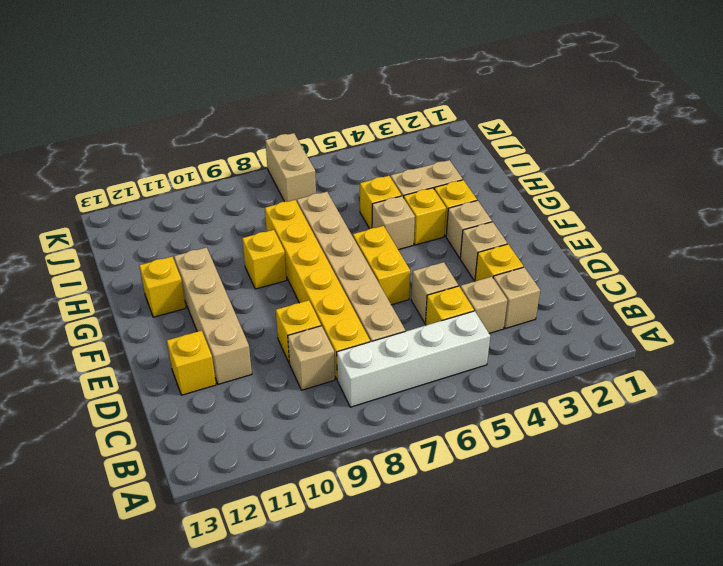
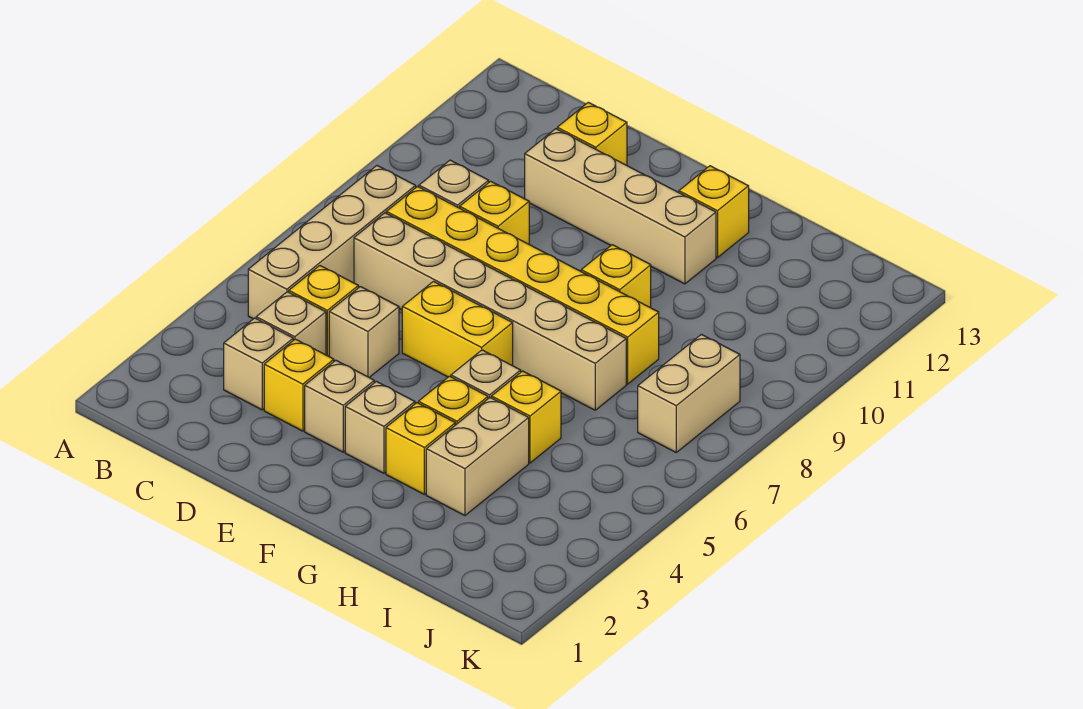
white brick B5:B8 level 1 -> tan brick B5:B8 level 1
tan brick J7:K7 level 1 -> tan brick J7:J8 level 1

